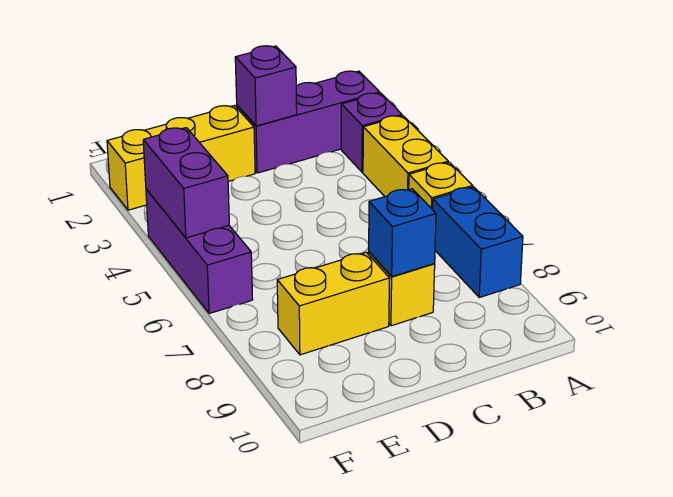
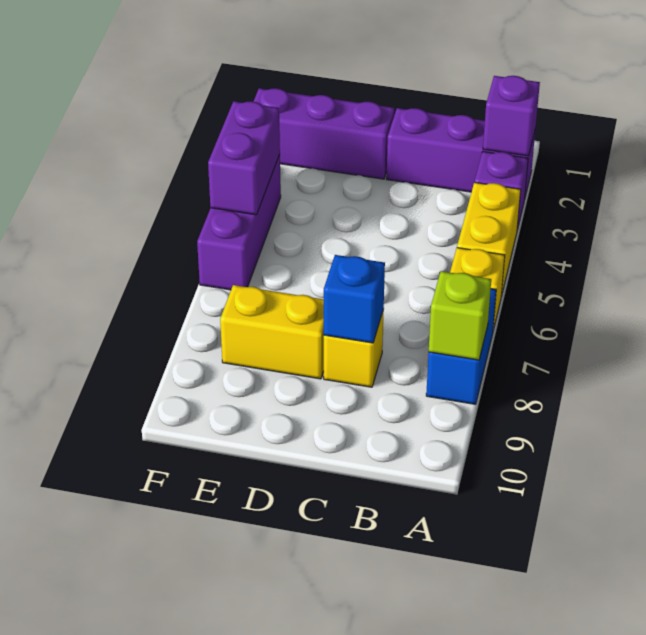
none -> lime brick A8 level 2
purple brick C2 level 2 -> purple brick A2 level 2
yellow brick D2:F2 level 1 -> purple brick D2:F2 level 1

